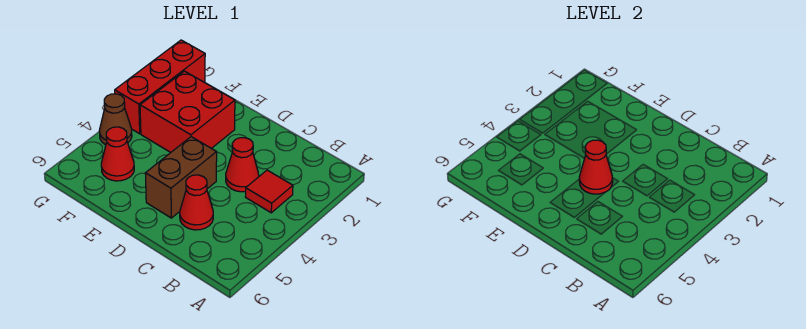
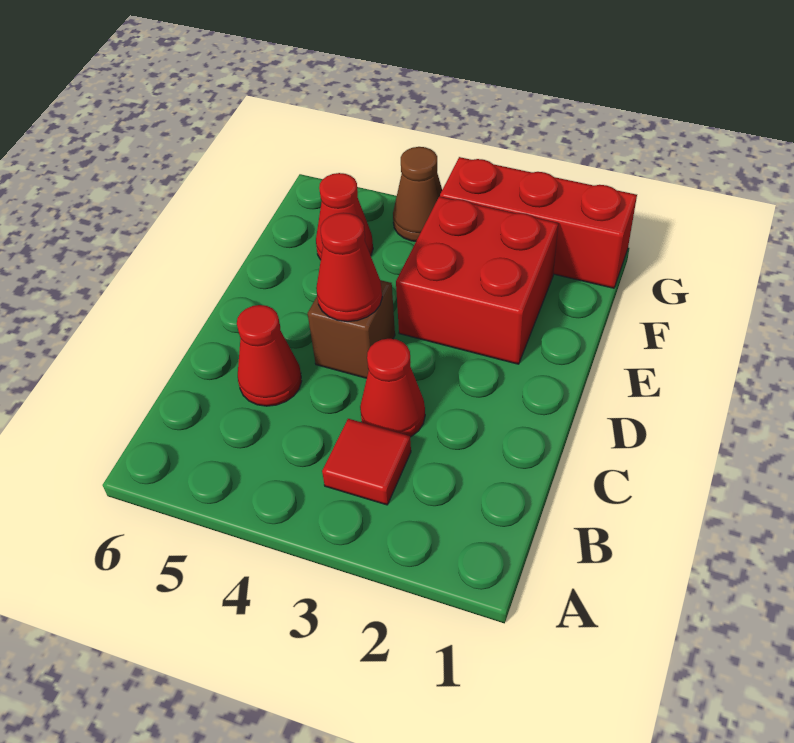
brown brick D4:D5 level 1 -> brown brick D4 level 1

